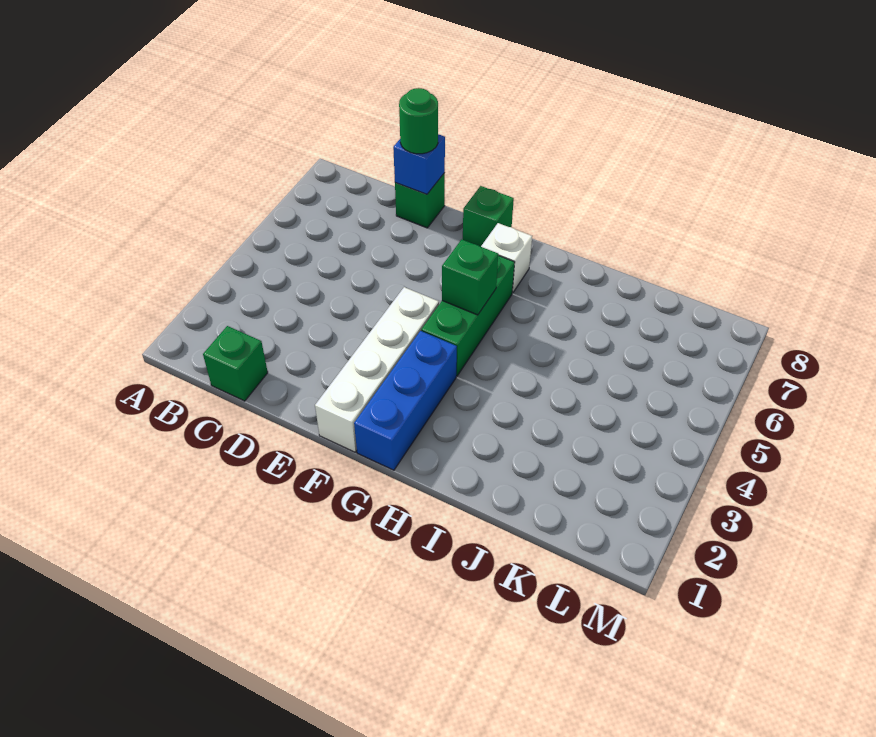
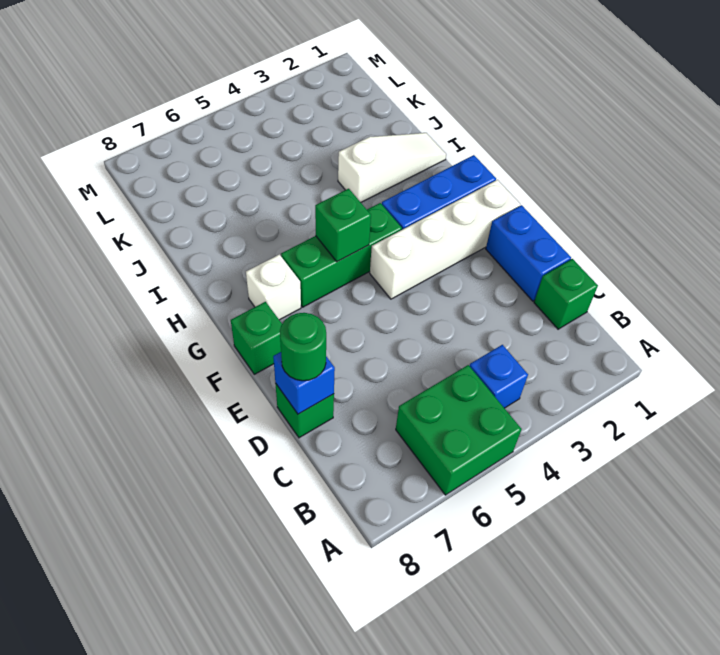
none -> green brick A5:B6 level 1
none -> blue brick B4 level 1
none -> blue brick D1:E1 level 1
none -> white slope I1:I3 level 1 top 3

